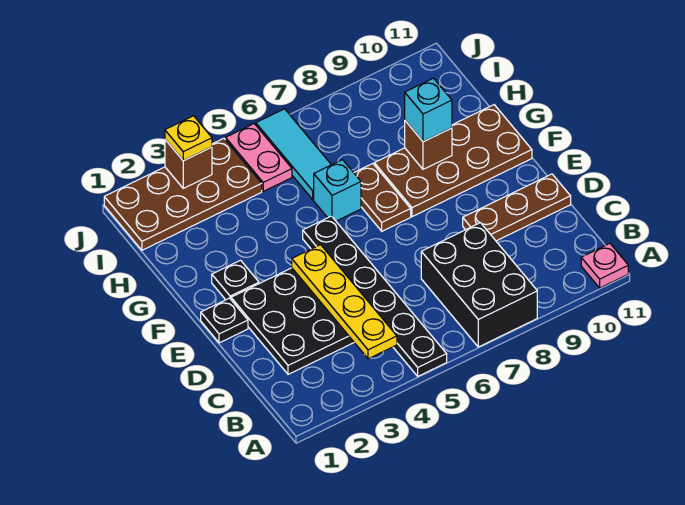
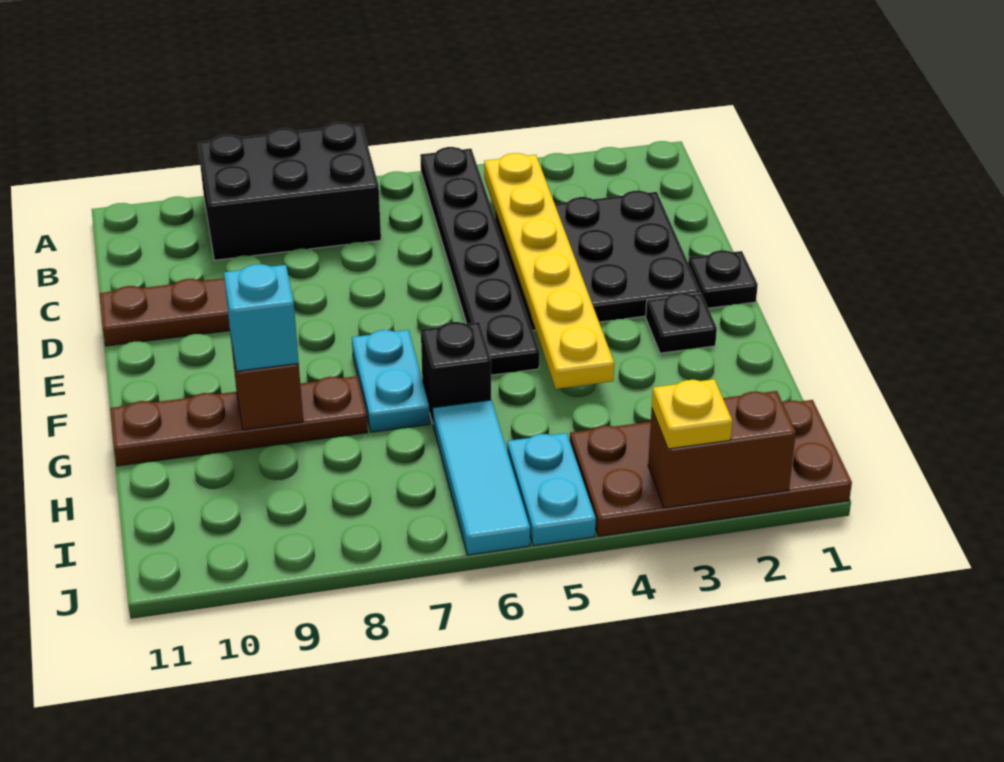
black brick A7:C8 level 1 -> black brick A7:B9 level 1
pink plate A11 level 1 -> none
yellow plate B4:E4 level 2 -> yellow plate B4:G4 level 2
brown plate F7:G7 level 1 -> cyan plate F7:G7 level 1
brown plate F8:G11 level 1 -> brown plate G8:G11 level 1
cyan brick G6 level 1 -> black brick G6 level 1
pink plate I5:J5 level 1 -> cyan plate I5:J5 level 1
brown brick J3 level 2 -> brown brick J2:J3 level 2

